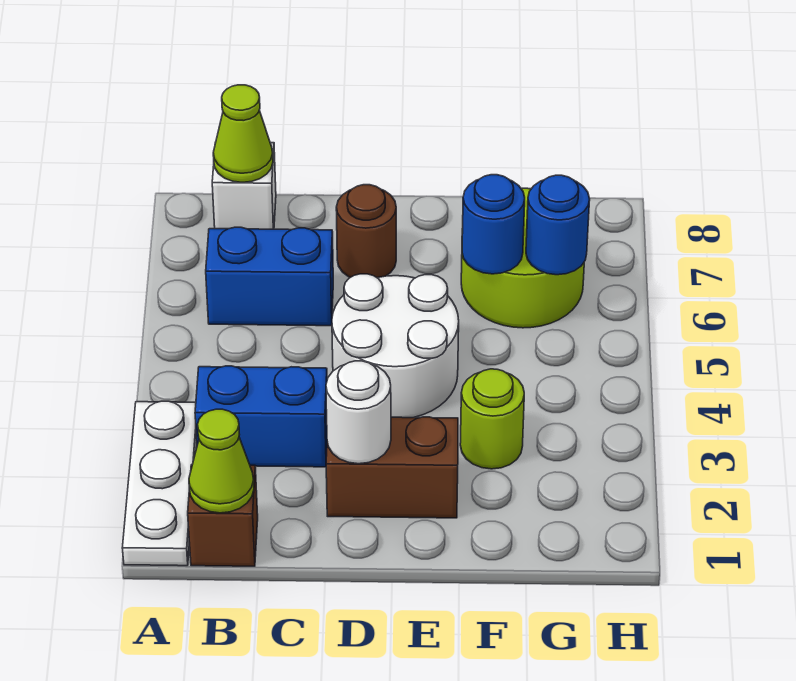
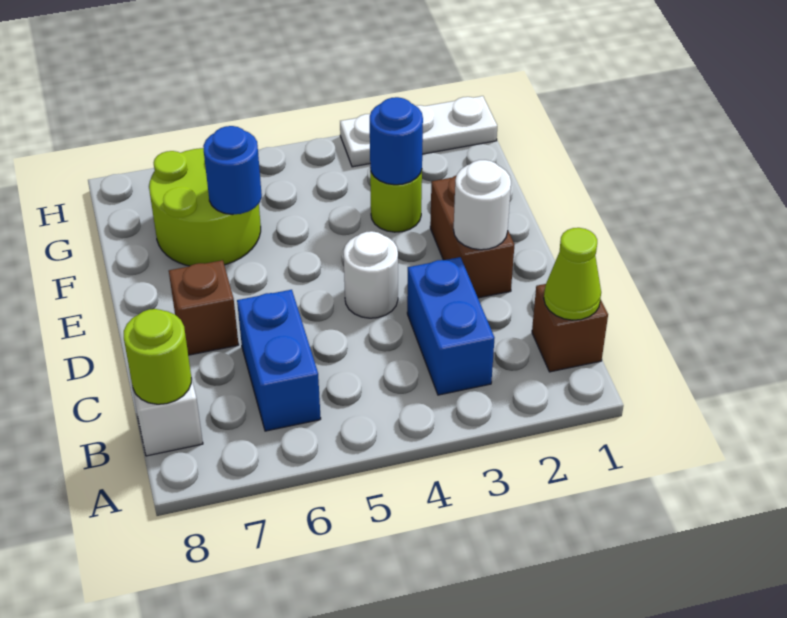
white plate A1:A3 level 1 -> white plate H1:H3 level 1
lime cone B8 level 2 -> lime round brick B8 level 2
white round brick D4:E5 level 1 -> white round brick D4 level 1
brown round brick D7 level 1 -> brown brick D7 level 1
blue round brick G6 level 2 -> blue round brick F3 level 2

